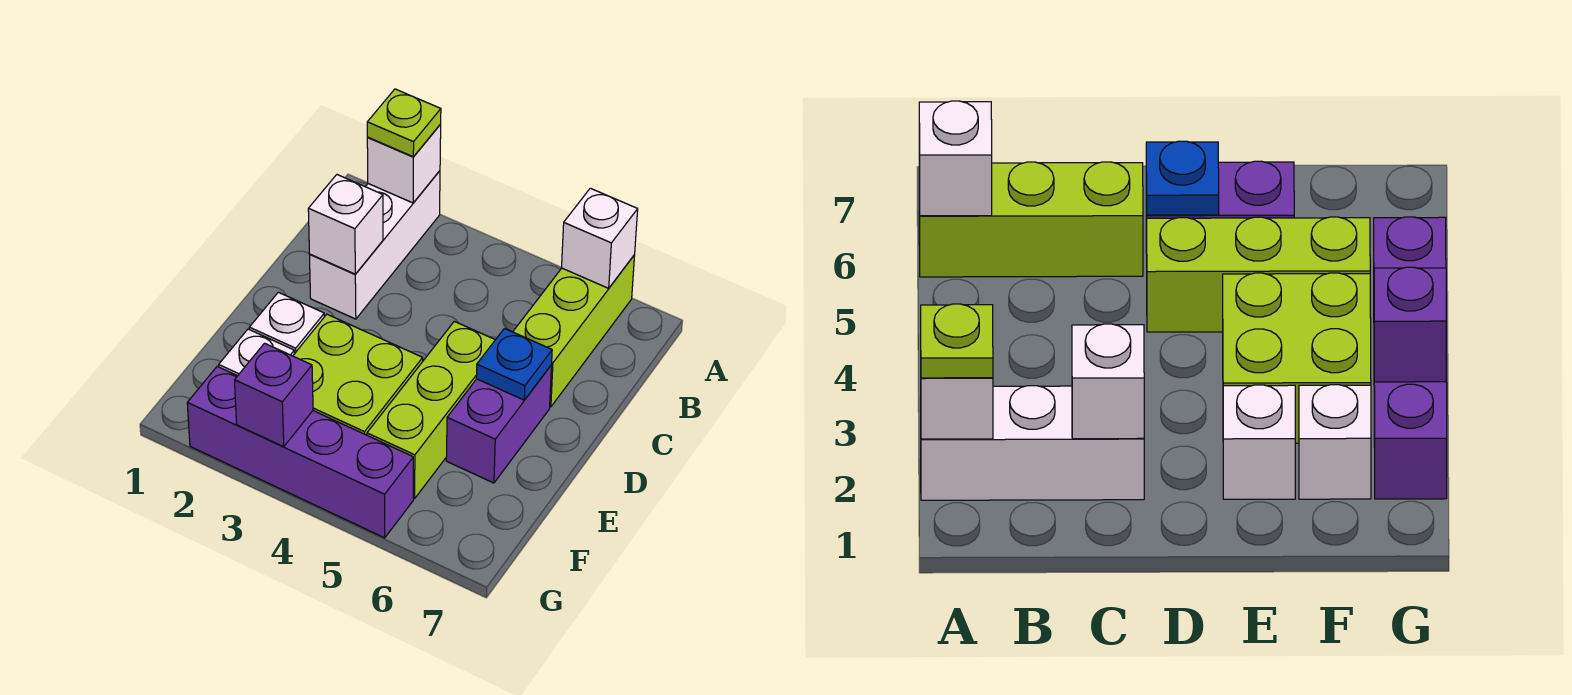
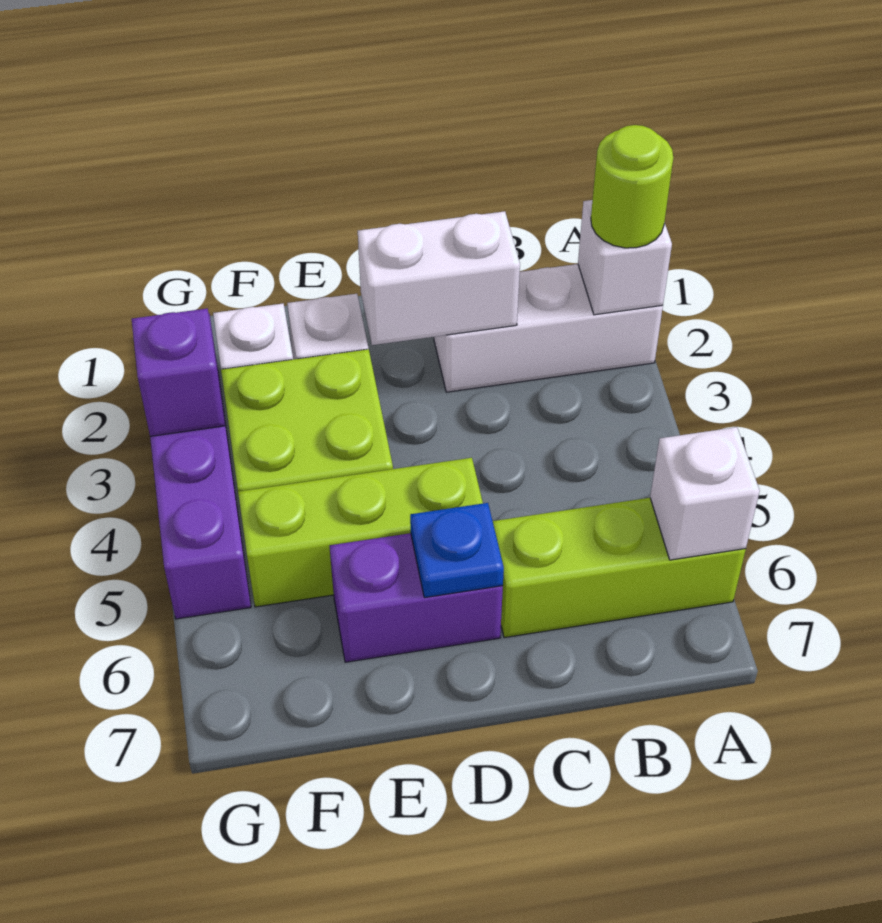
lime plate A2 level 3 -> lime round brick A2 level 3
white brick C2 level 2 -> white brick C2:D2 level 2

